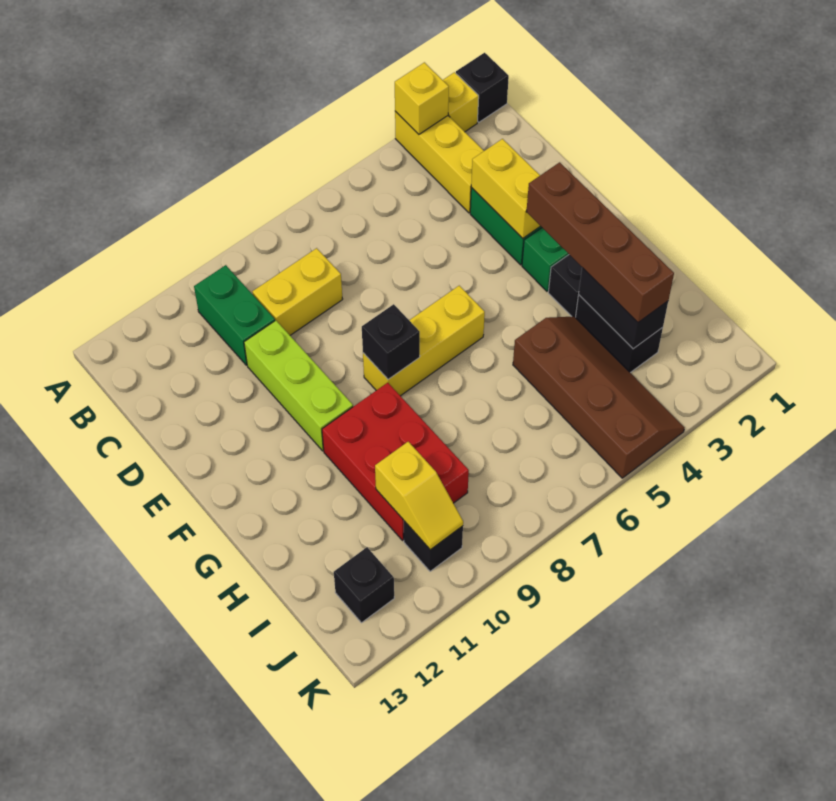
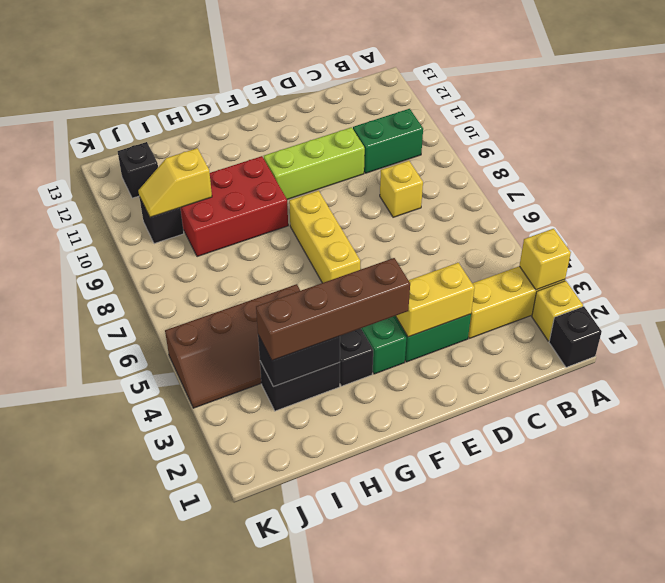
yellow brick C8:C9 level 1 -> yellow brick C8 level 1
black brick F8 level 2 -> none

